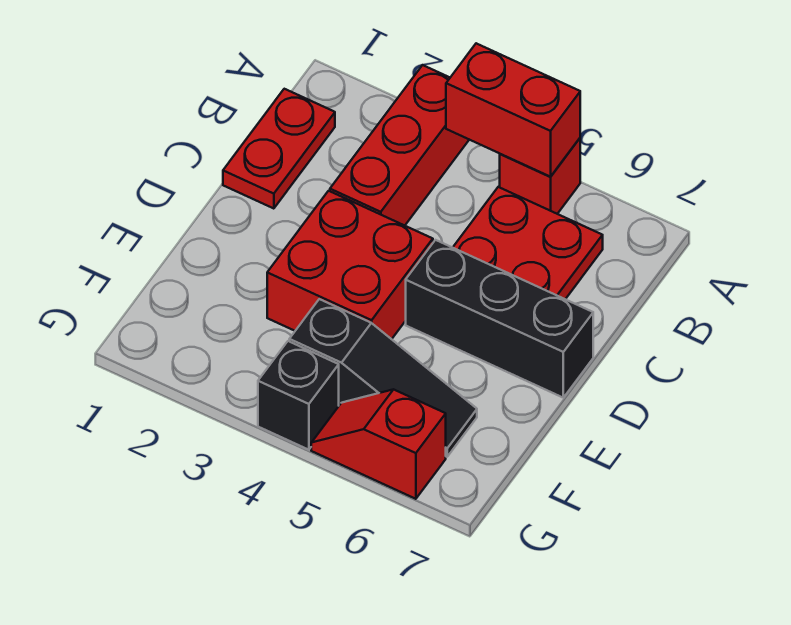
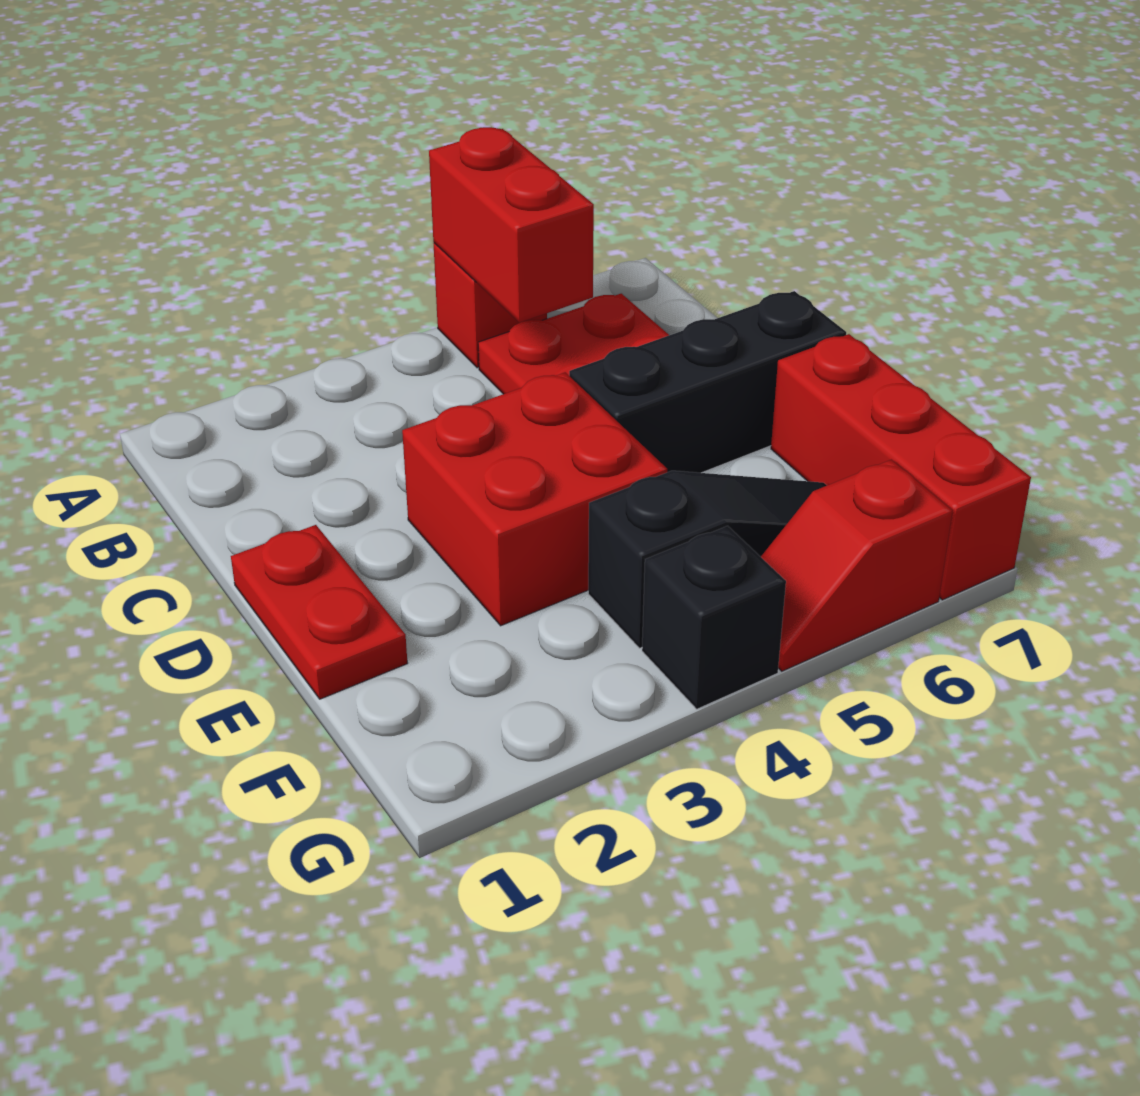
red brick A3:C3 level 1 -> red brick E7:G7 level 1
red brick A4:A5 level 2 -> red brick A5:B5 level 2
red plate B1:C1 level 1 -> red plate D1:E1 level 1

